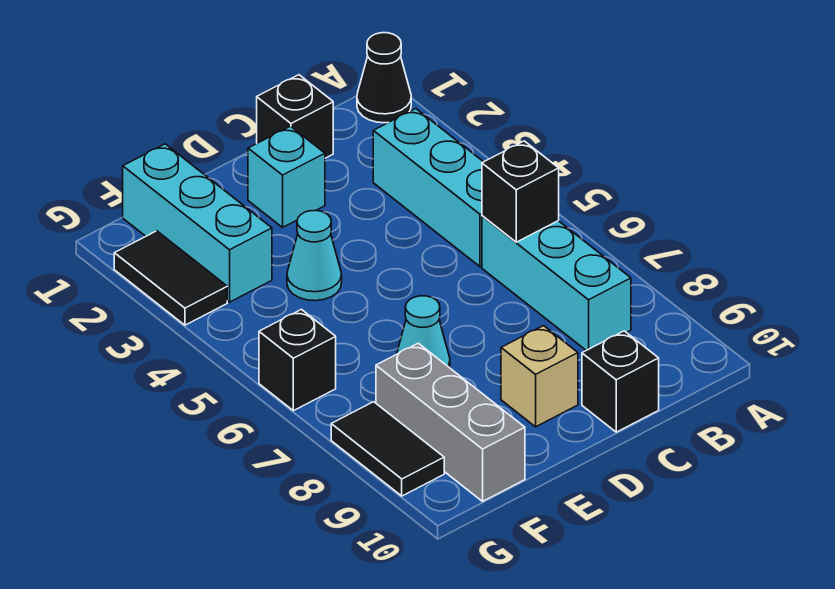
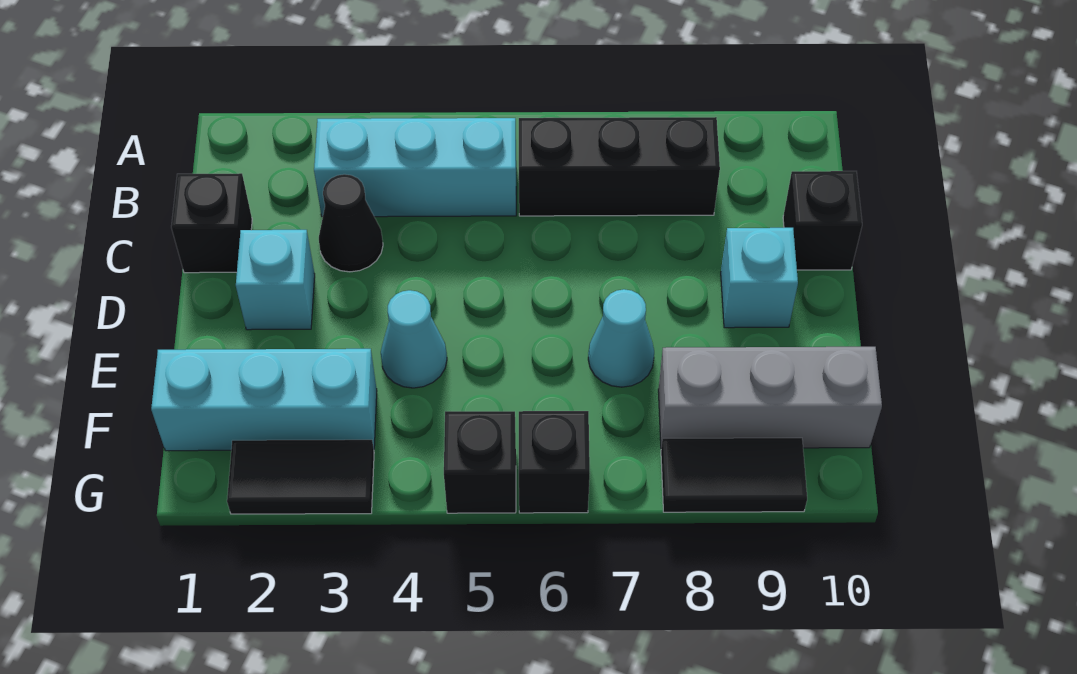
black cone A1 level 1 -> black cone C3 level 1
cyan brick B6:B8 level 1 -> black brick B6:B8 level 1
black brick B6 level 2 -> black brick G5 level 1
tan brick D9 level 1 -> cyan brick D9 level 1

